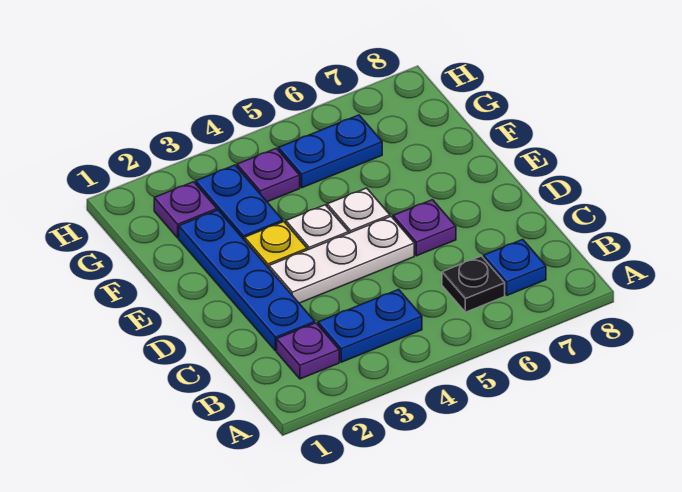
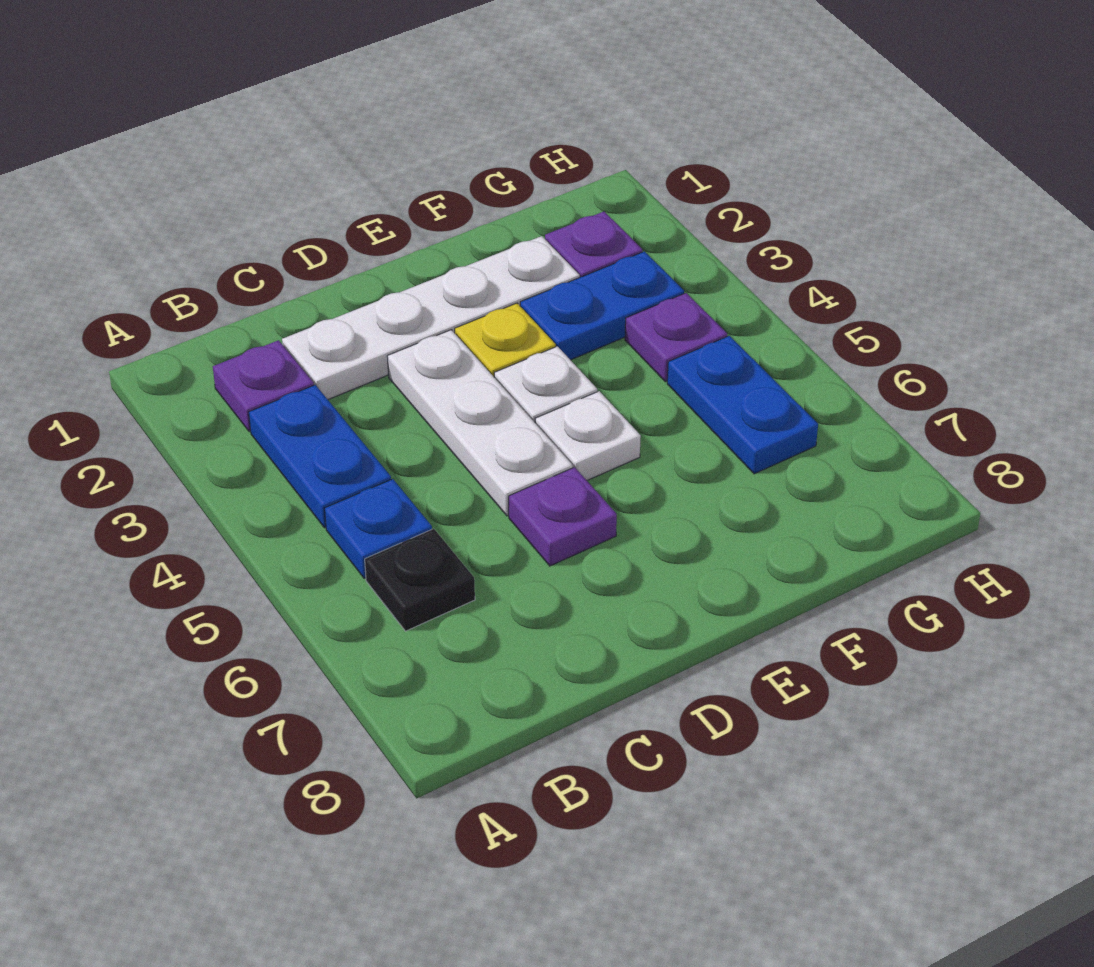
blue plate B7 level 1 -> blue plate B5 level 1
blue plate C2:F2 level 1 -> white plate C2:F2 level 1

